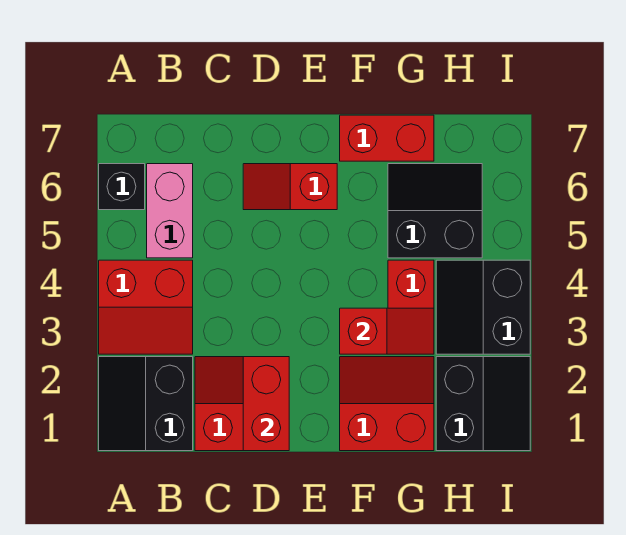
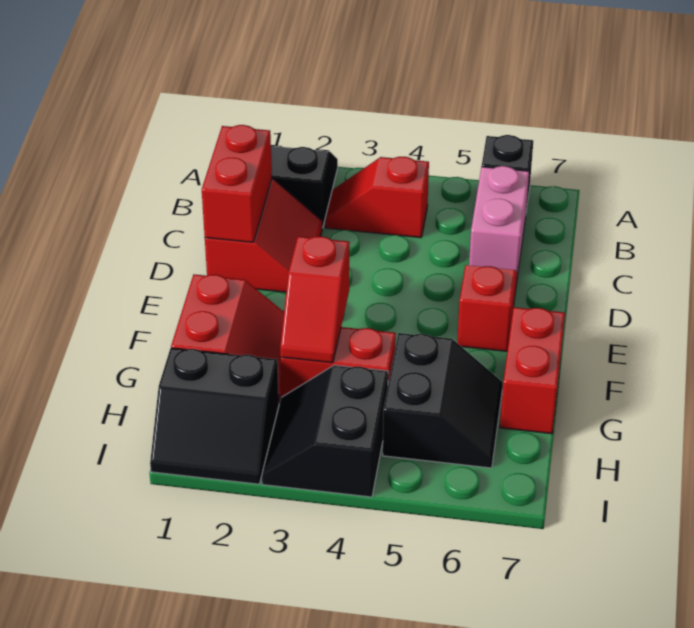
red slope A3:B4 level 1 top 4 -> red slope B3:B4 level 1 top 4
pink brick B5:B6 level 1 -> pink brick B6:C6 level 1
red brick D1:D2 level 2 -> red brick C1:D1 level 2
black slope H3:I4 level 1 top I -> black slope H3:I4 level 1 top 4

